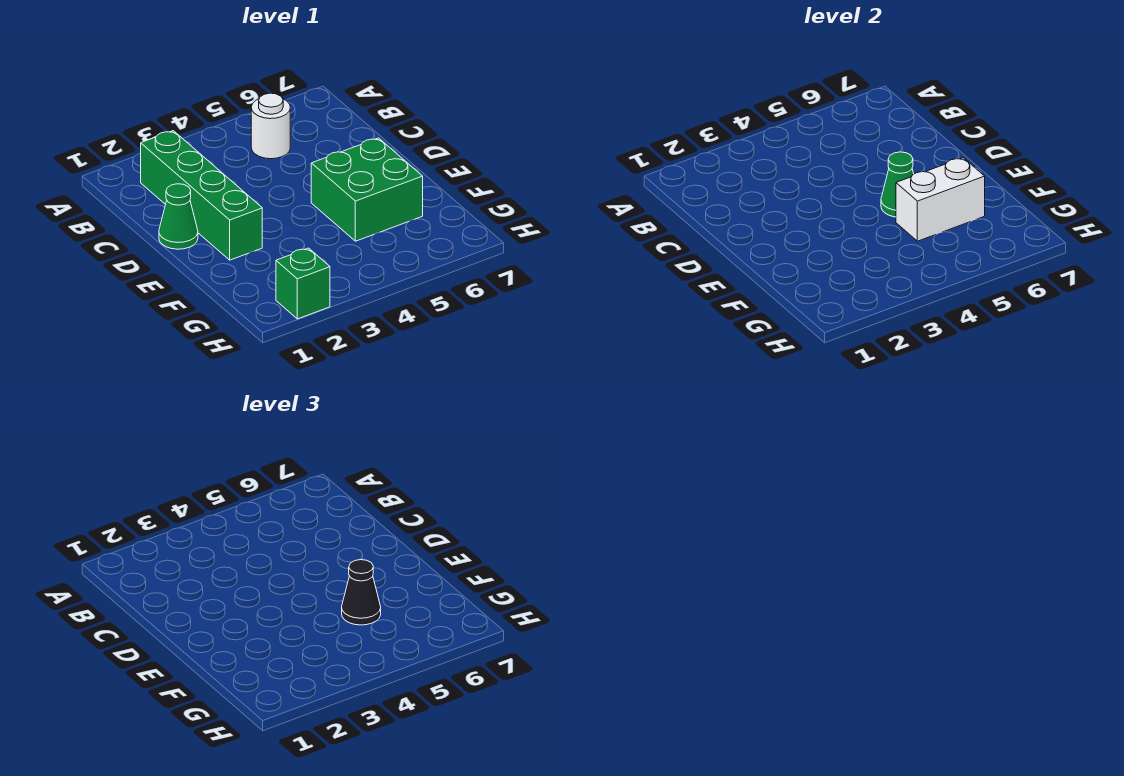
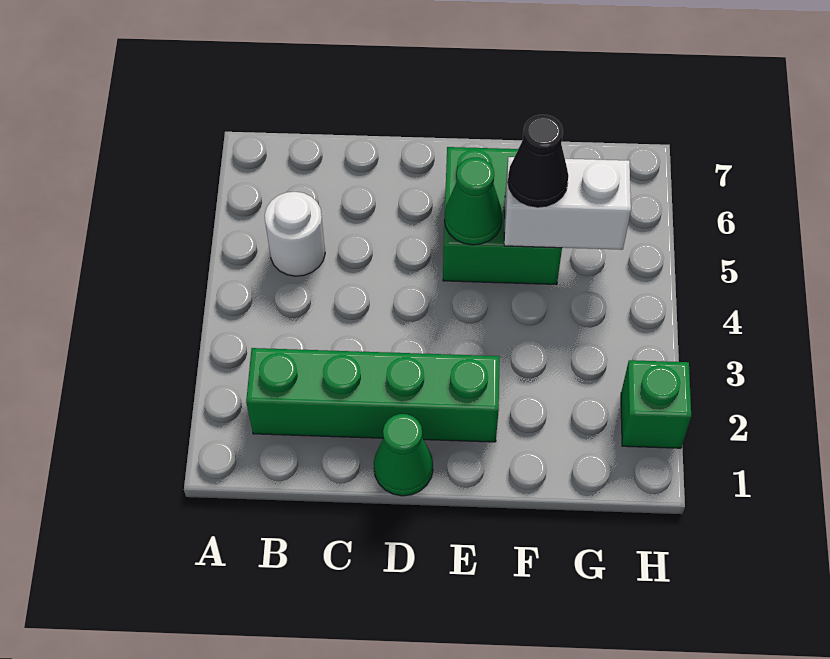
white brick F5:F6 level 2 -> white brick F5:G5 level 2

